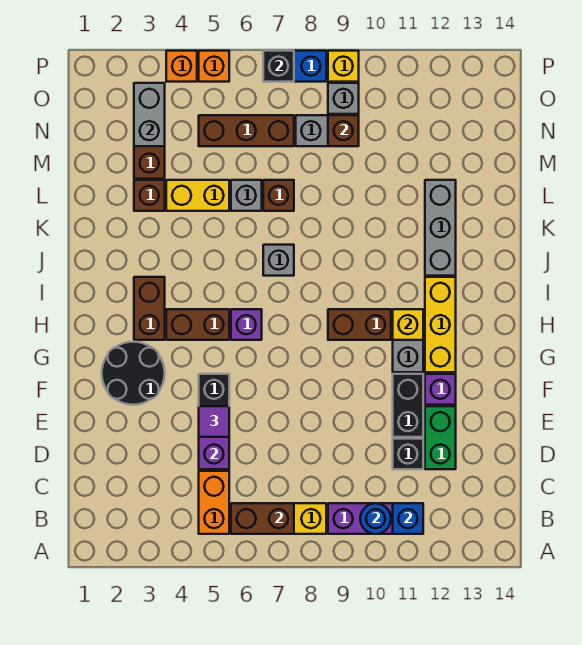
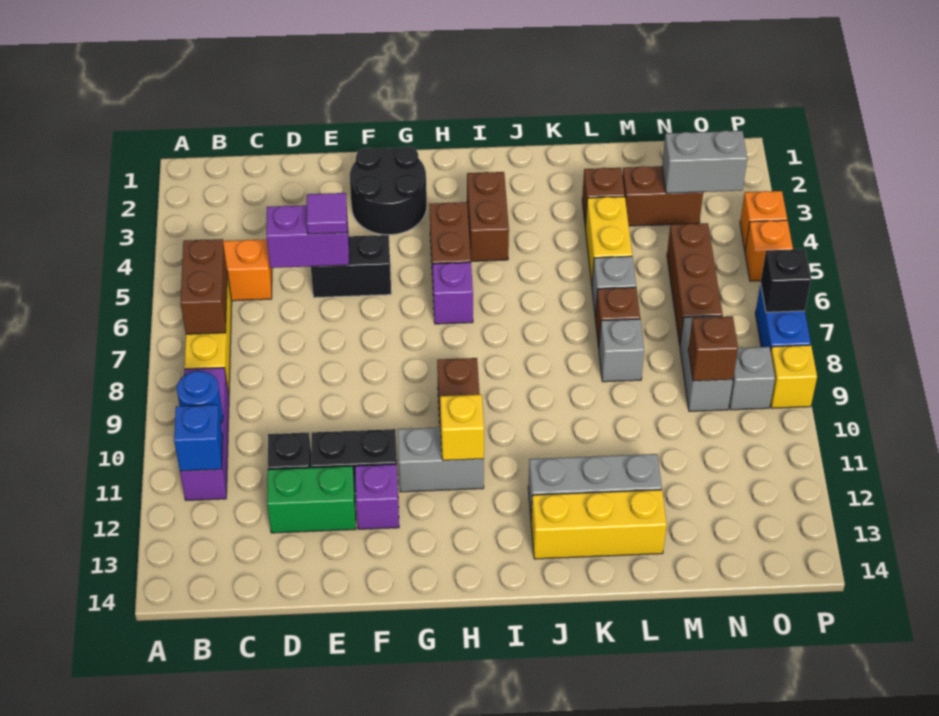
yellow brick G12:I12 level 1 -> yellow brick J13:L13 level 1
brown brick H3:I3 level 1 -> brown brick I3:I4 level 1
grey brick J7 level 1 -> grey brick L8 level 1

